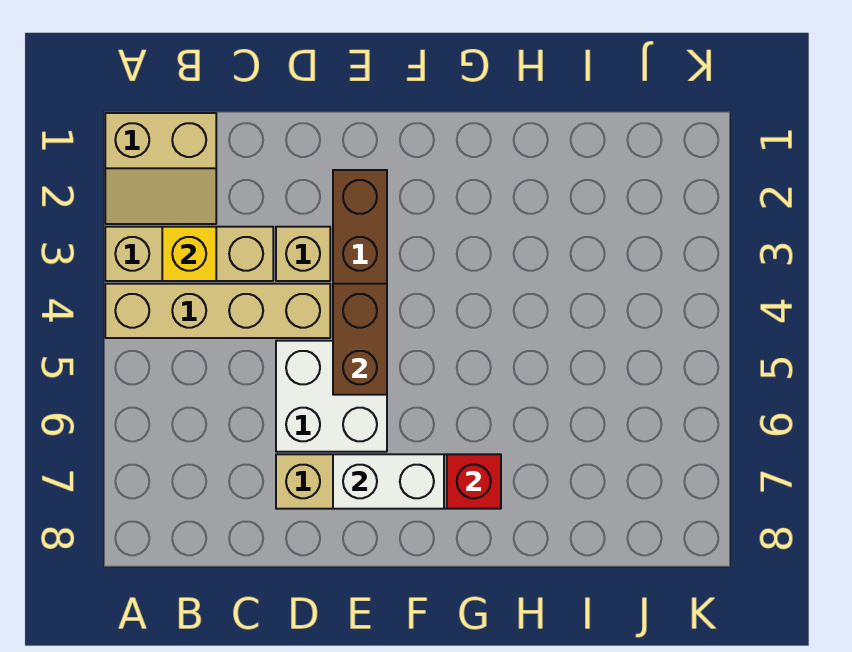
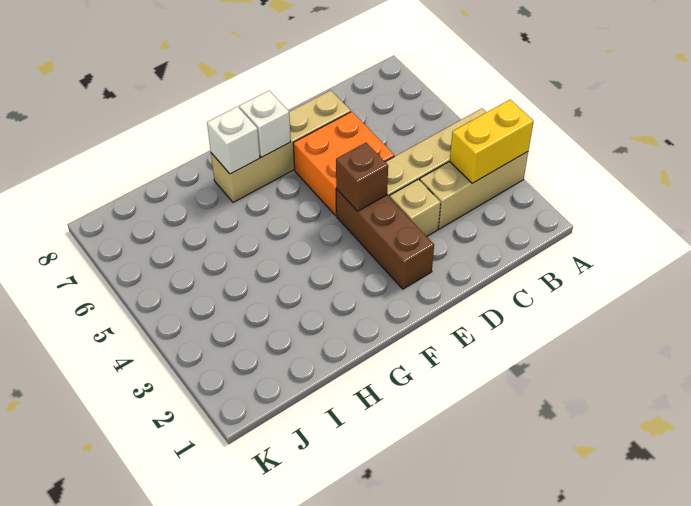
tan slope A1:B2 level 1 top 1 -> none
yellow brick B3 level 2 -> yellow brick A3:B3 level 2
white brick D5:E6 level 1 -> orange brick D5:E6 level 1
brown brick E4:E5 level 2 -> brown brick E4 level 2
white brick E7:F7 level 2 -> white brick F7 level 2
red brick G7 level 2 -> white brick G7 level 2

